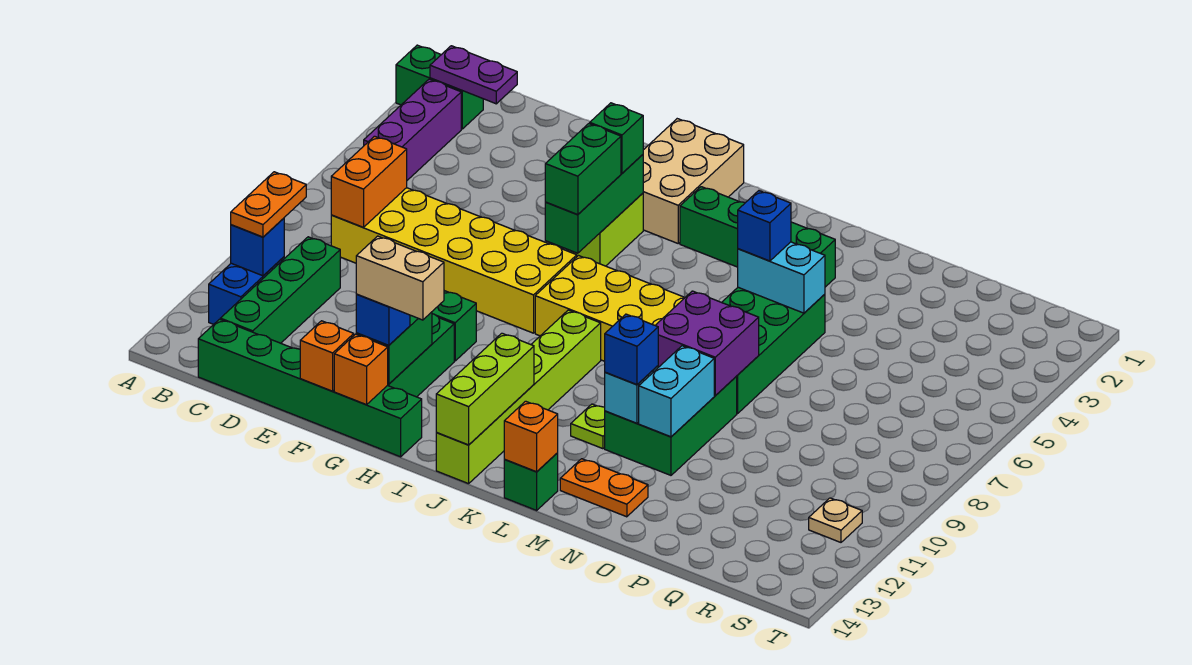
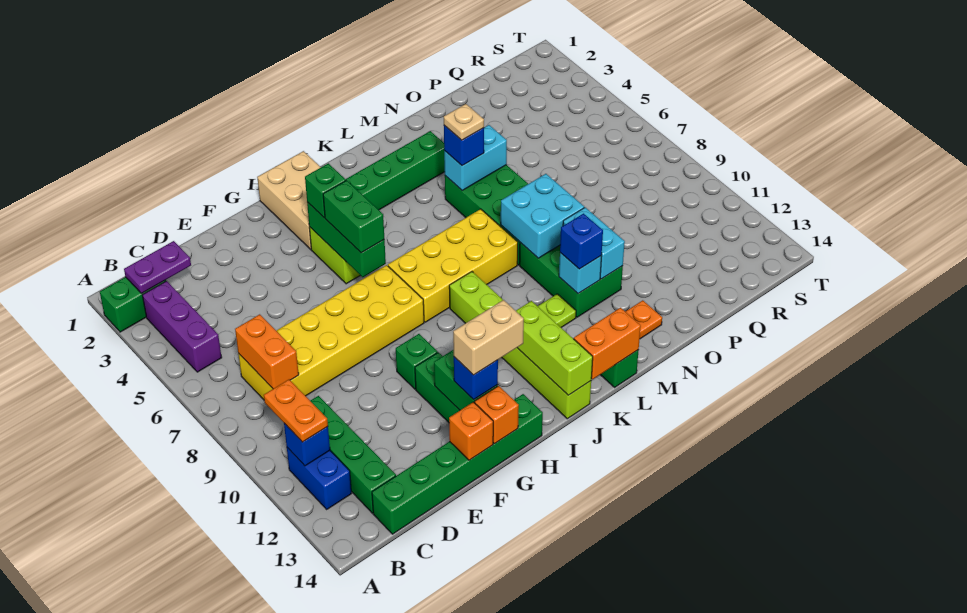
orange brick L14 level 2 -> orange brick K14:L14 level 2
purple brick M8:N9 level 2 -> cyan brick M8:N9 level 2
tan plate S11 level 1 -> tan plate M5 level 4

